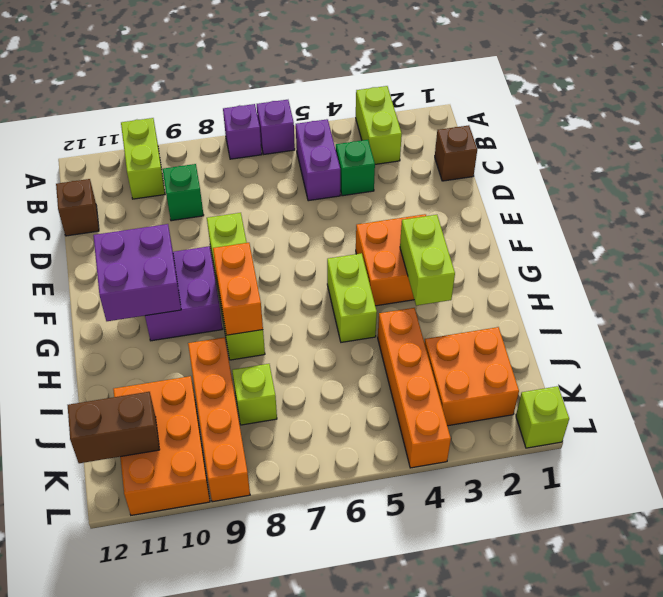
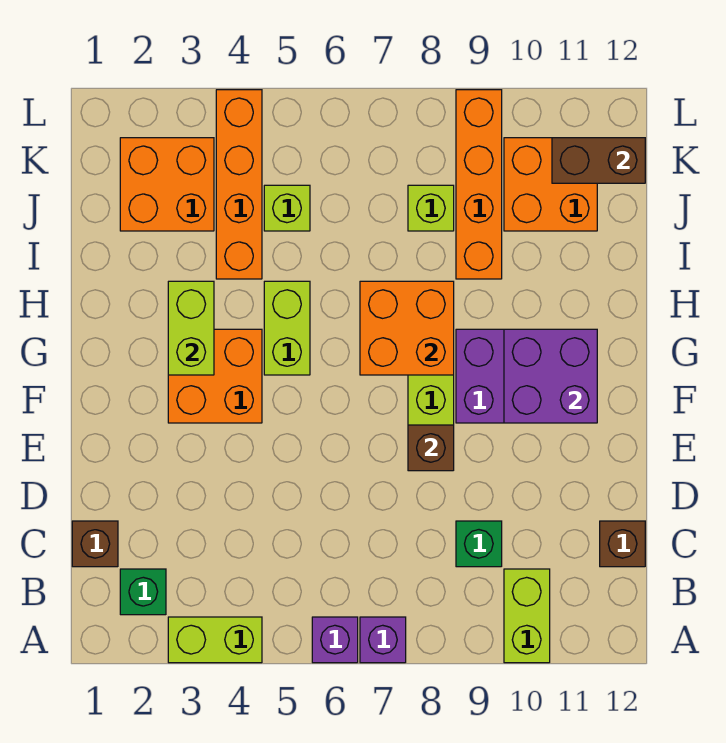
lime brick A3:B3 level 1 -> lime brick A3:A4 level 1
purple brick B5:C5 level 1 -> none
green brick C4 level 1 -> green brick B2 level 1
none -> brown brick E8 level 2
orange brick G8:H8 level 2 -> orange brick G7:H8 level 2
orange brick J10:L11 level 1 -> orange brick J10:K11 level 1
lime brick L1 level 1 -> lime brick J5 level 1

